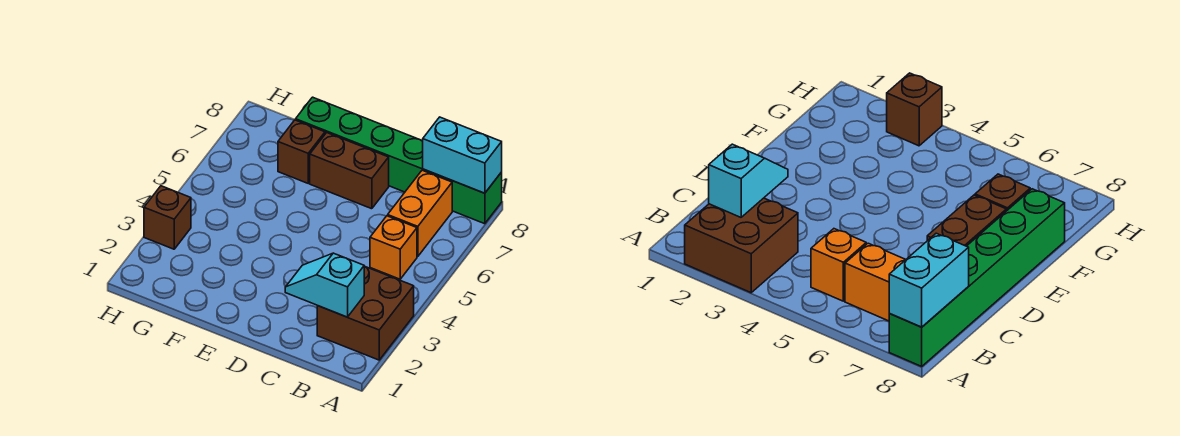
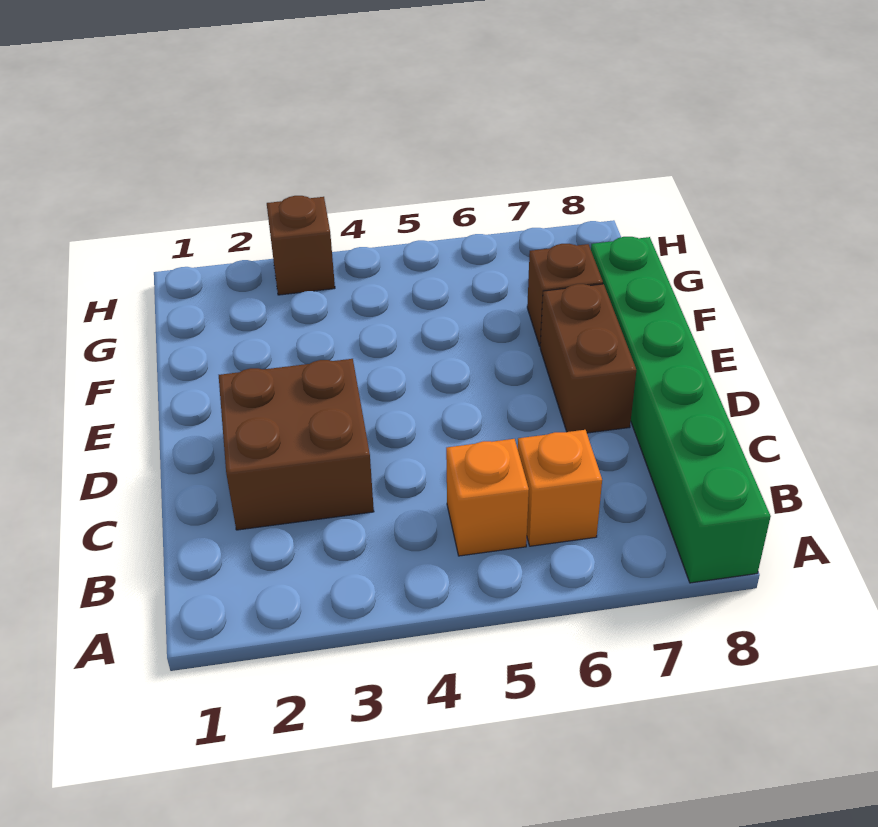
brown brick A2:B3 level 1 -> brown brick C2:D3 level 1
cyan brick A8:B8 level 2 -> none
cyan slope B2:C2 level 2 top B -> none
orange brick B6:B7 level 1 -> orange brick B6 level 1

